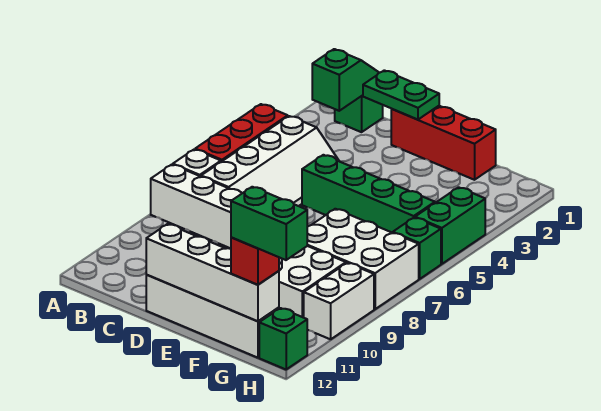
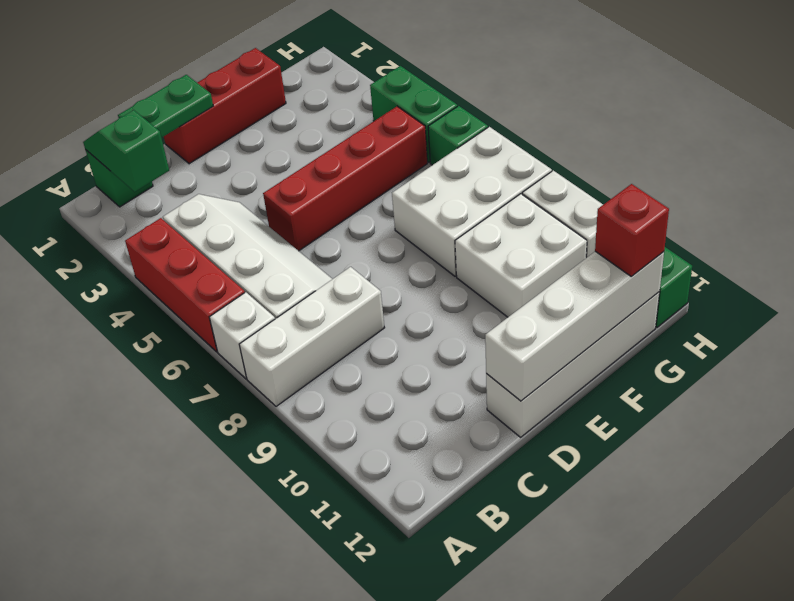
green brick D5:G5 level 1 -> red brick D5:G5 level 1
green brick G12:H12 level 4 -> none

